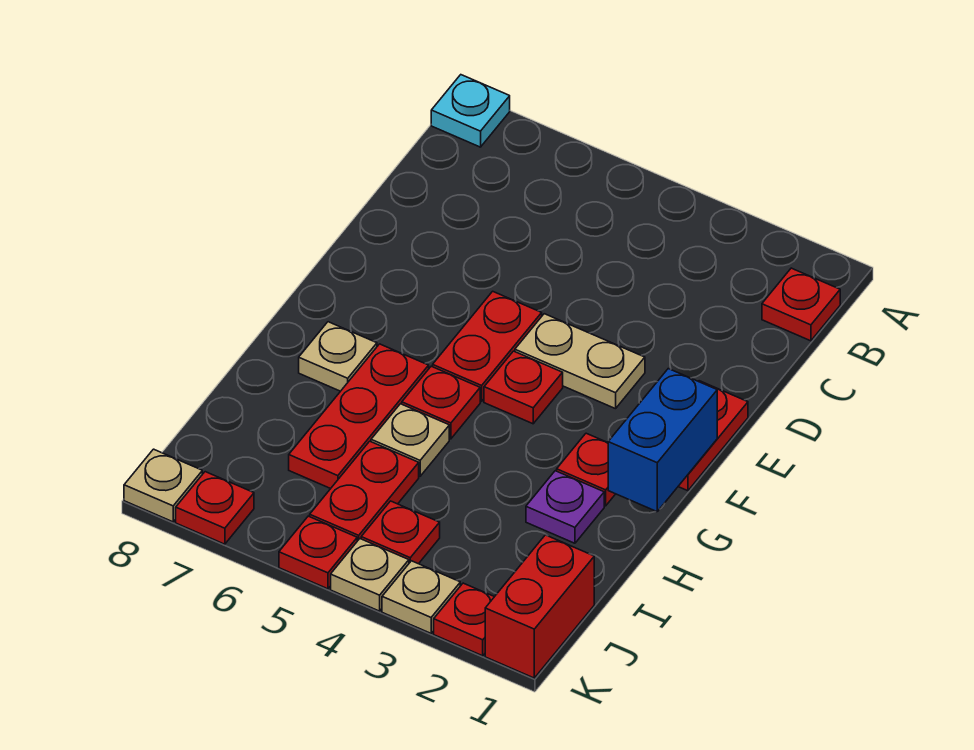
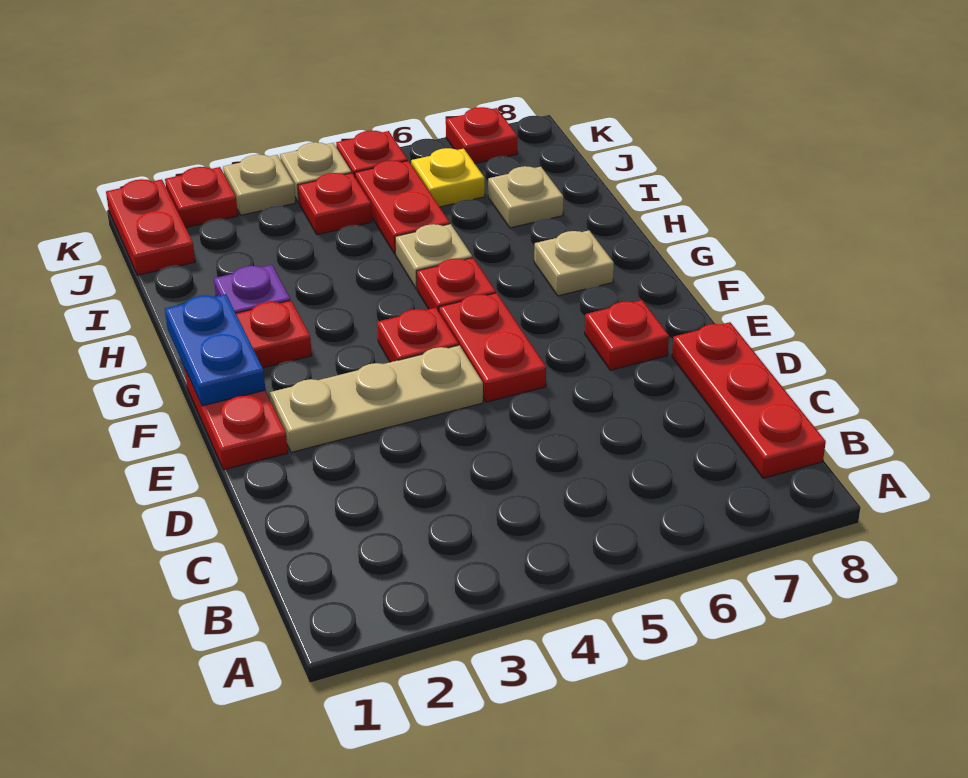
cyan plate A8 level 1 -> none
red plate B1 level 1 -> red plate E7 level 1
tan plate E3:E4 level 1 -> tan plate E2:E4 level 1
blue brick F1:G1 level 2 -> blue plate F1:G1 level 2
red plate G6:I6 level 1 -> red plate B8:D8 level 1
red brick J1:K1 level 1 -> red plate J1:K1 level 1
none -> yellow plate J6 level 1
tan plate K8 level 1 -> tan plate I7 level 1

